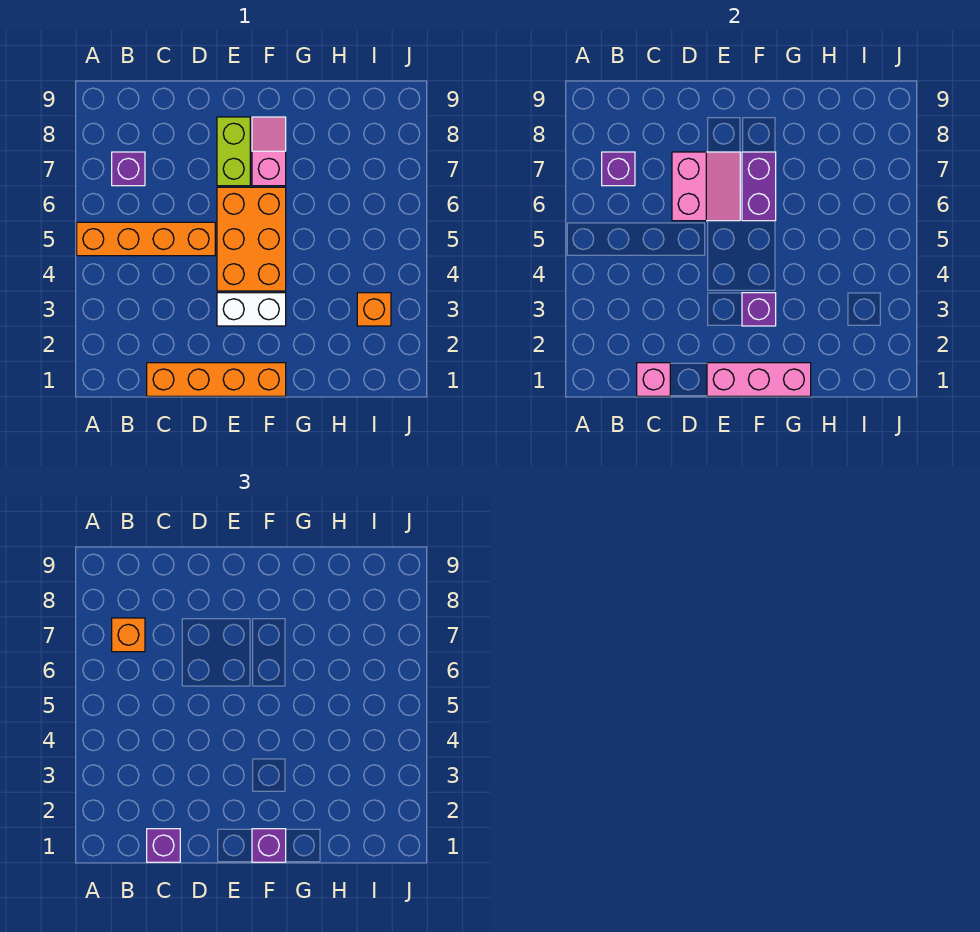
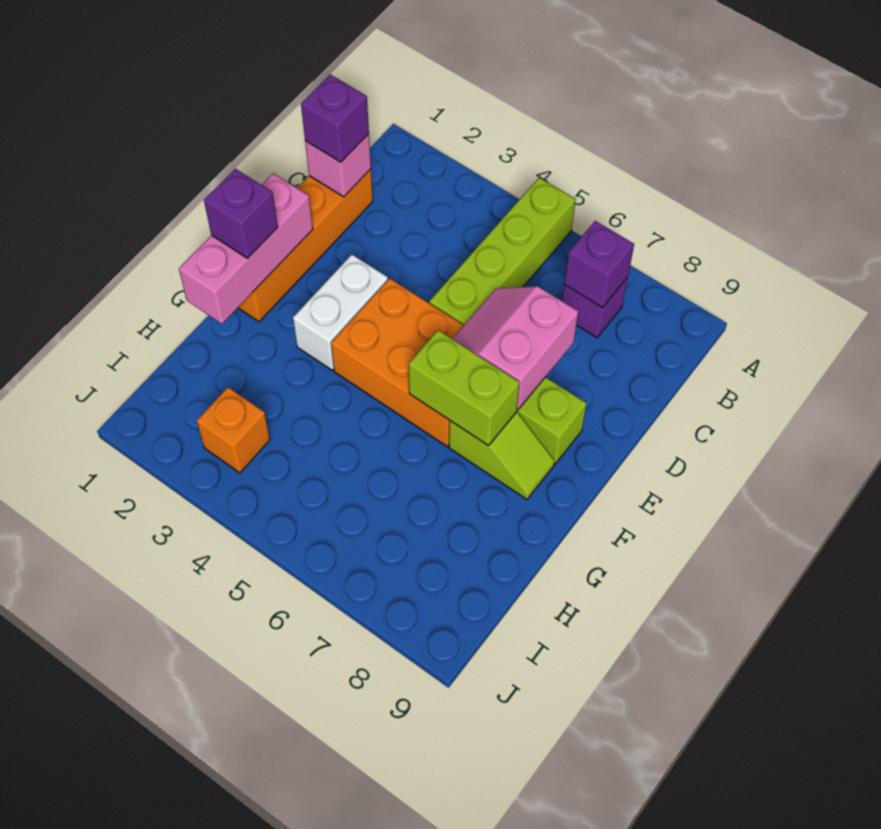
orange brick A5:D5 level 1 -> lime brick A5:D5 level 1
orange brick B7 level 3 -> none
pink slope D6:E7 level 2 top D -> pink slope D6:E7 level 2 top 7
purple brick F3 level 2 -> none
purple brick F6:F7 level 2 -> lime brick F6:F7 level 2
pink slope F7:F8 level 1 top 7 -> lime slope F7:F8 level 1 top 7

